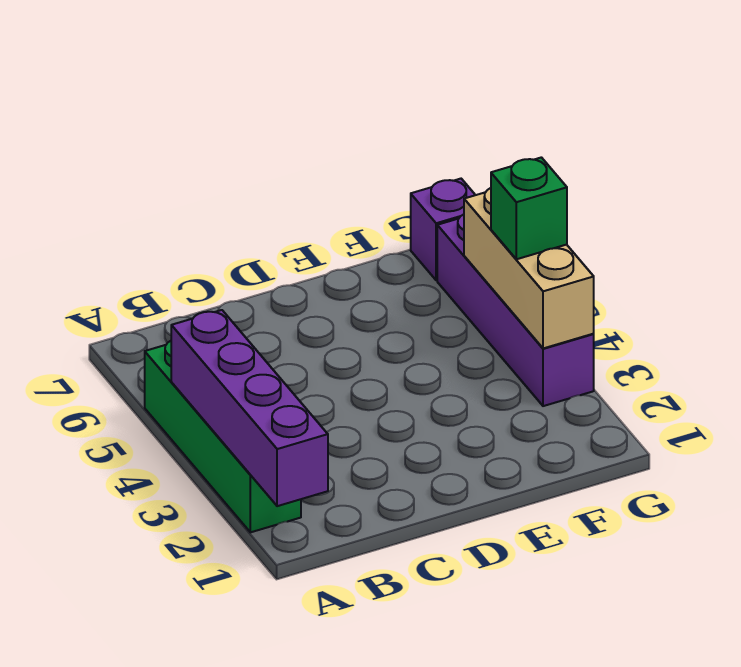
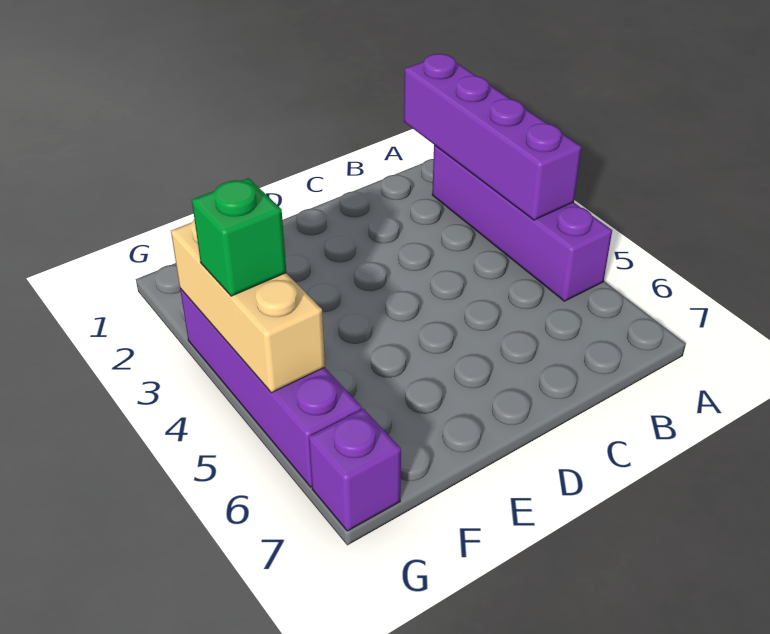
green brick A2:A5 level 1 -> purple brick A2:A5 level 1

